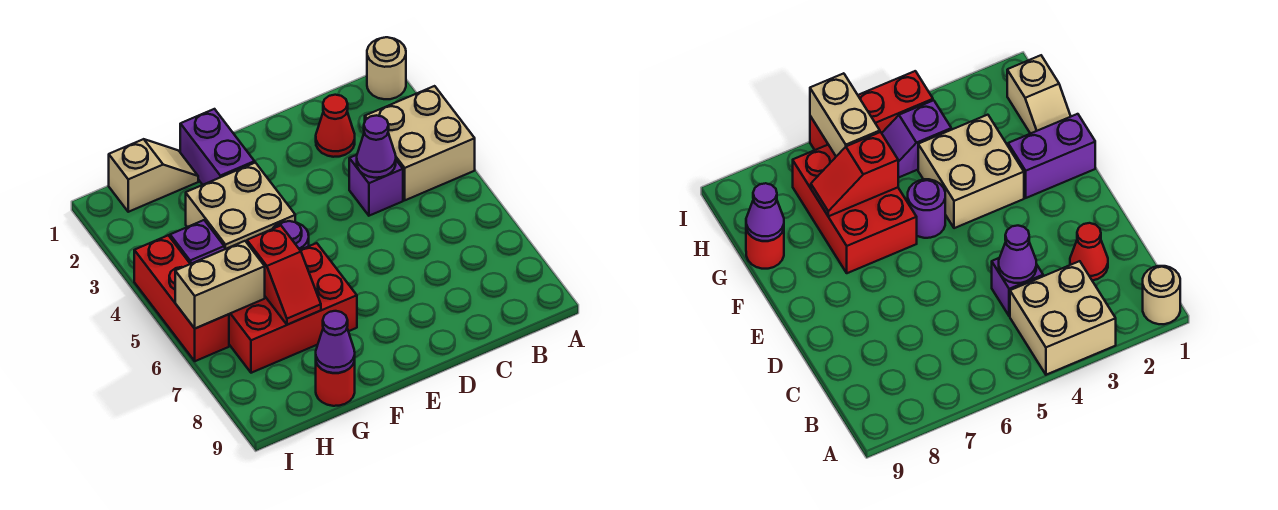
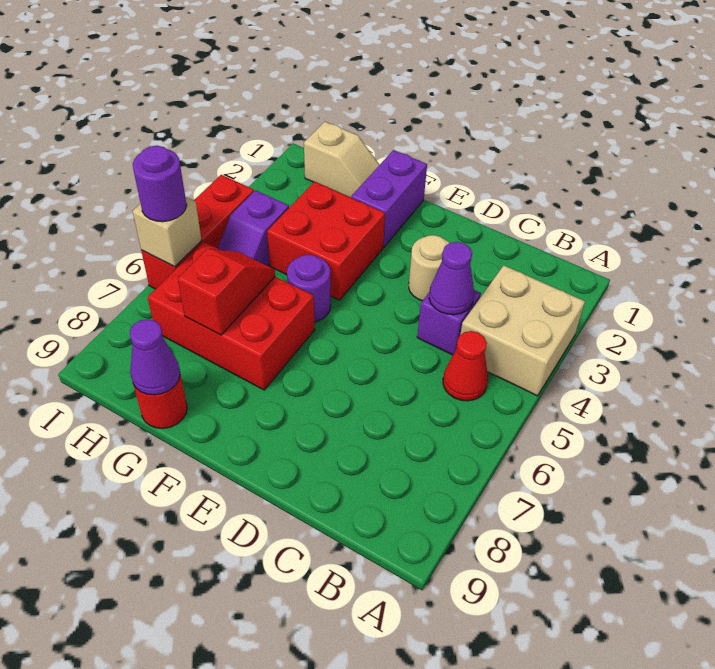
tan round brick A1 level 1 -> tan round brick D3 level 1
red cone C2 level 1 -> red cone B5 level 1
tan brick F3:G4 level 1 -> red brick F3:G4 level 1
red slope G6:G7 level 2 top 6 -> red slope G6:G7 level 2 top 7
tan brick H6:I6 level 2 -> tan brick I6 level 2
none -> purple round brick I6 level 3

